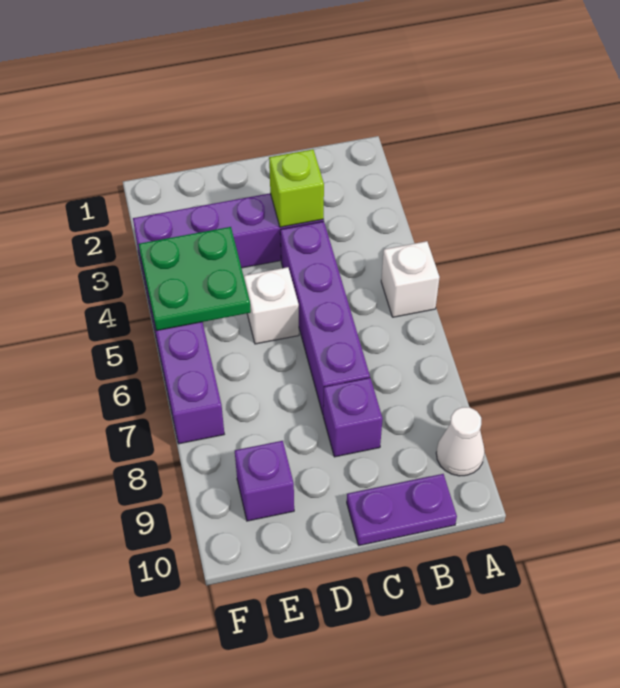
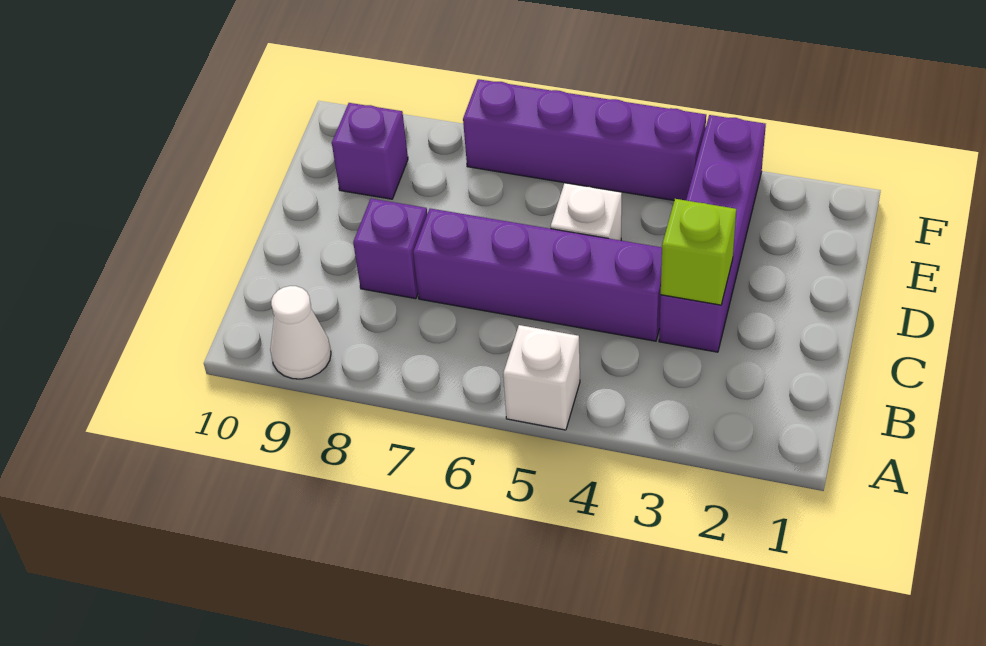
purple plate B10:C10 level 1 -> none
green plate E4:F5 level 2 -> none

